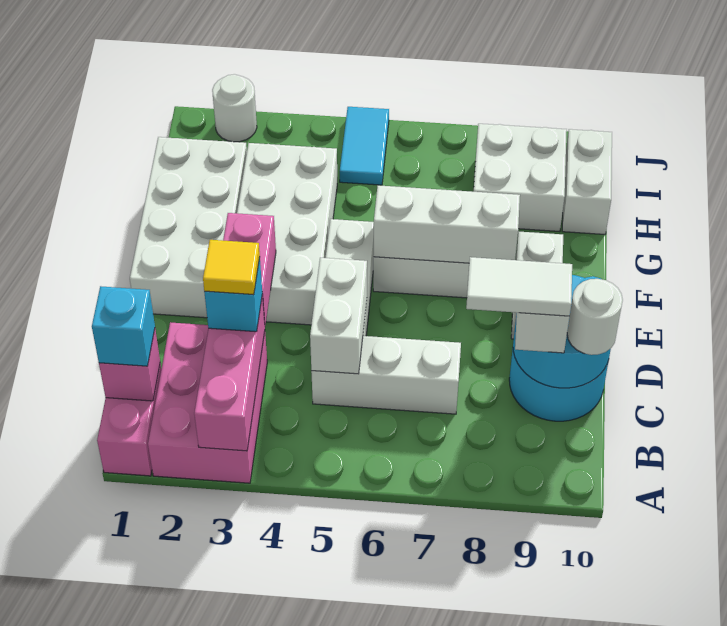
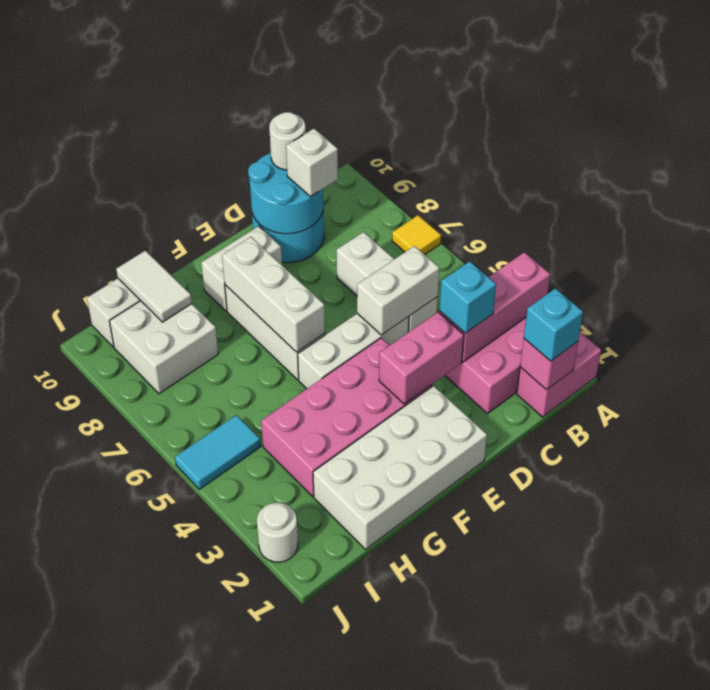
yellow tile C3 level 4 -> yellow tile A7 level 1
white tile C8:C9 level 4 -> white tile H9:H10 level 2
white brick E3:H4 level 1 -> pink brick E3:H4 level 1

